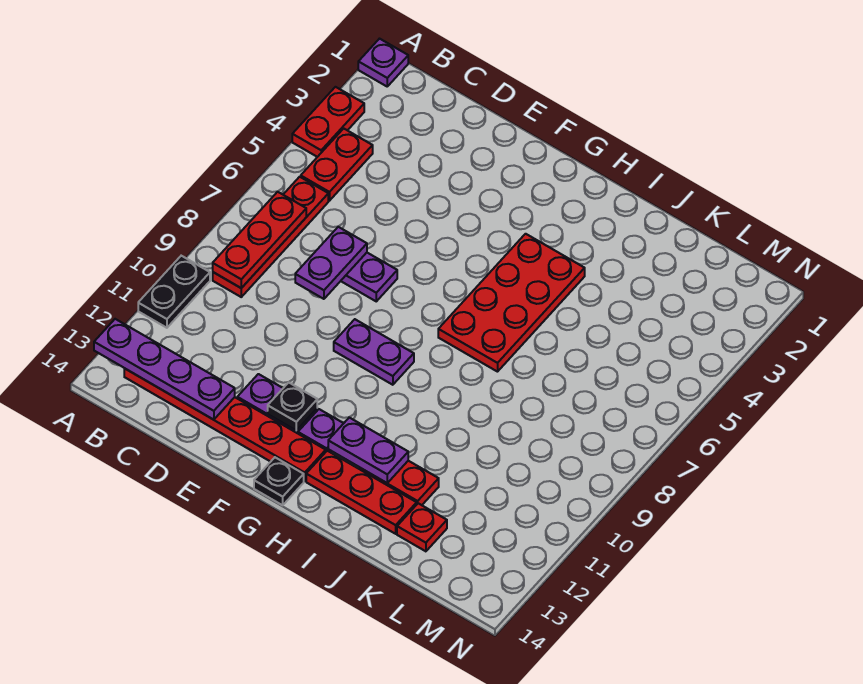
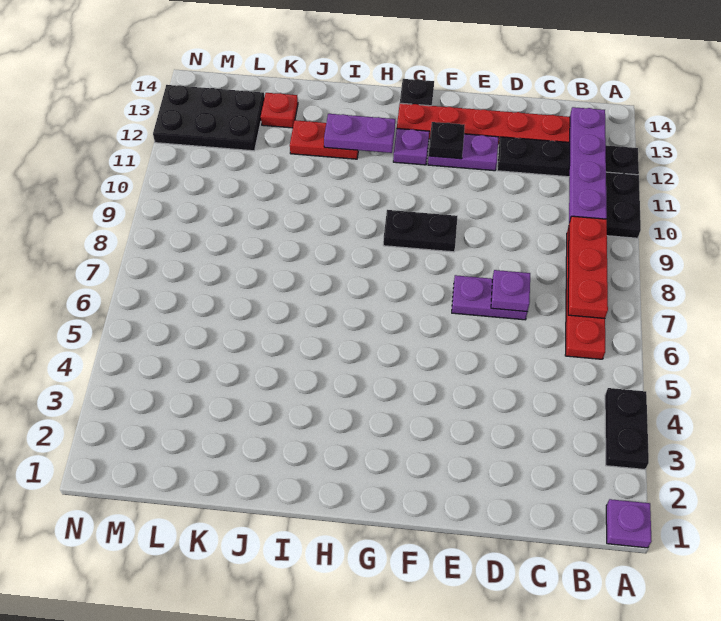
red plate A3:A4 level 1 -> black plate A3:A4 level 1
none -> black plate A12:D12 level 1
purple plate A13:D13 level 2 -> purple plate B10:B13 level 2
red plate B4:B5 level 1 -> none
purple plate D7:D8 level 2 -> purple plate D7 level 2
purple plate F9:G9 level 1 -> black plate F9:G9 level 1
red plate H4:I7 level 1 -> none
red plate H13:J13 level 1 -> none
none -> black plate L12:N13 level 1

